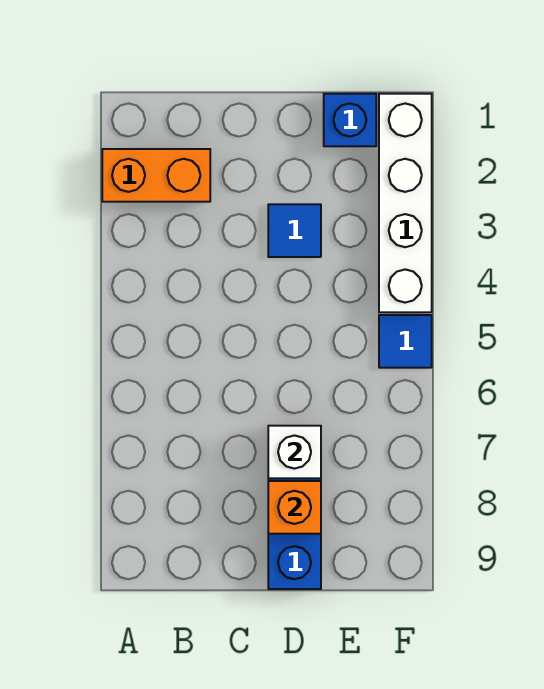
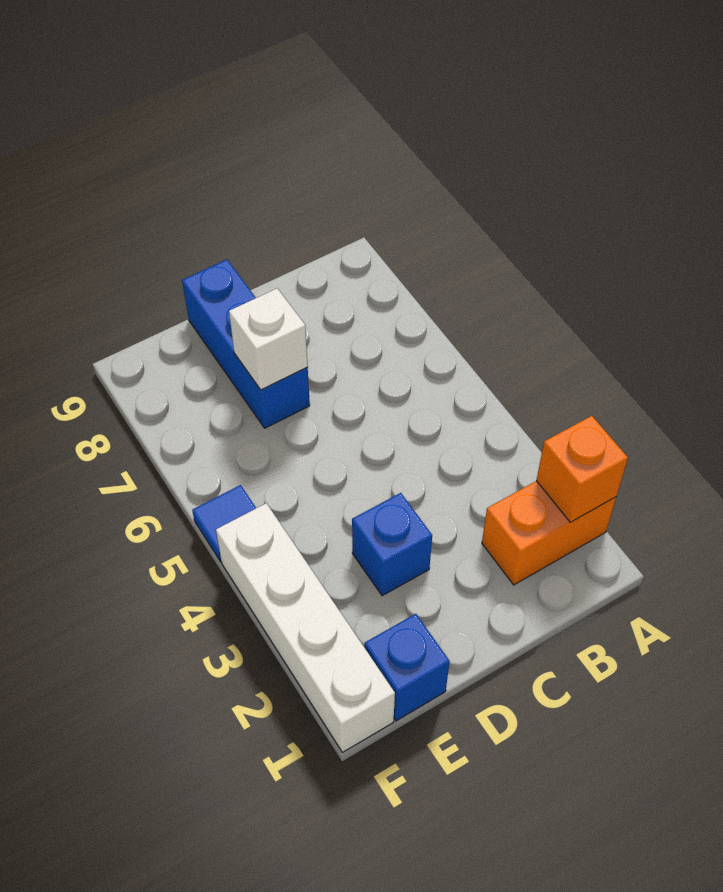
blue tile D3 level 1 -> blue brick D3 level 1
orange brick D8 level 2 -> orange brick A2 level 2

